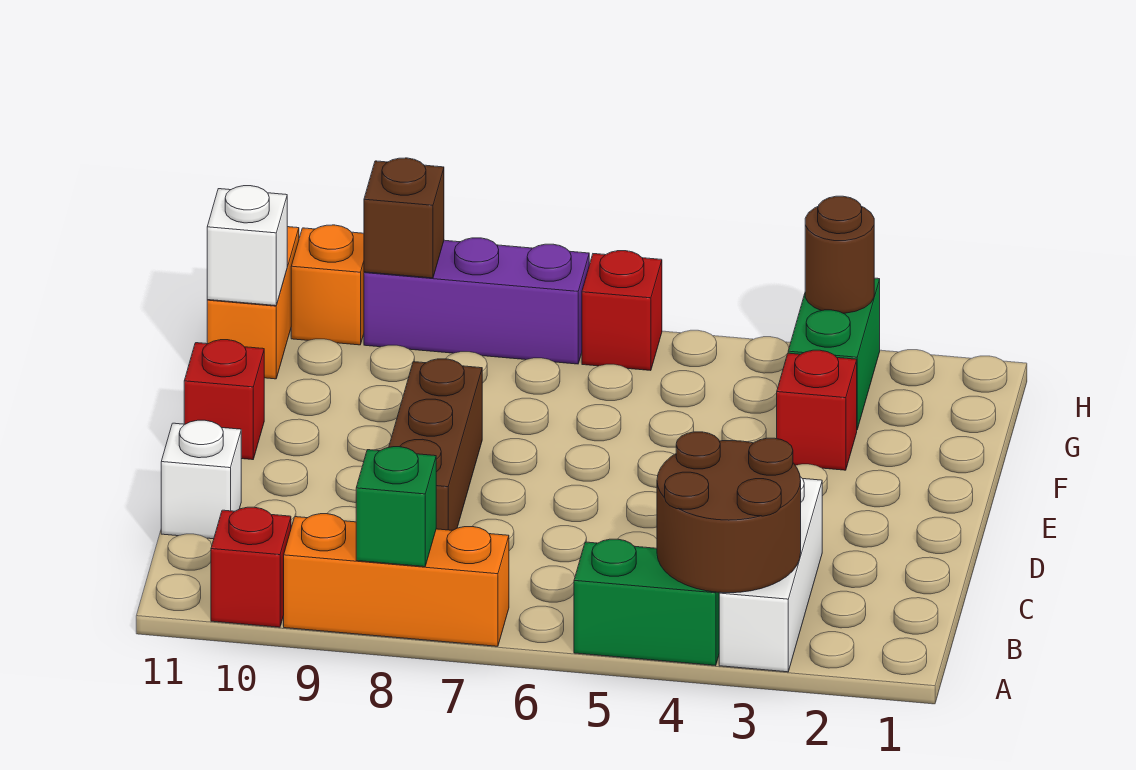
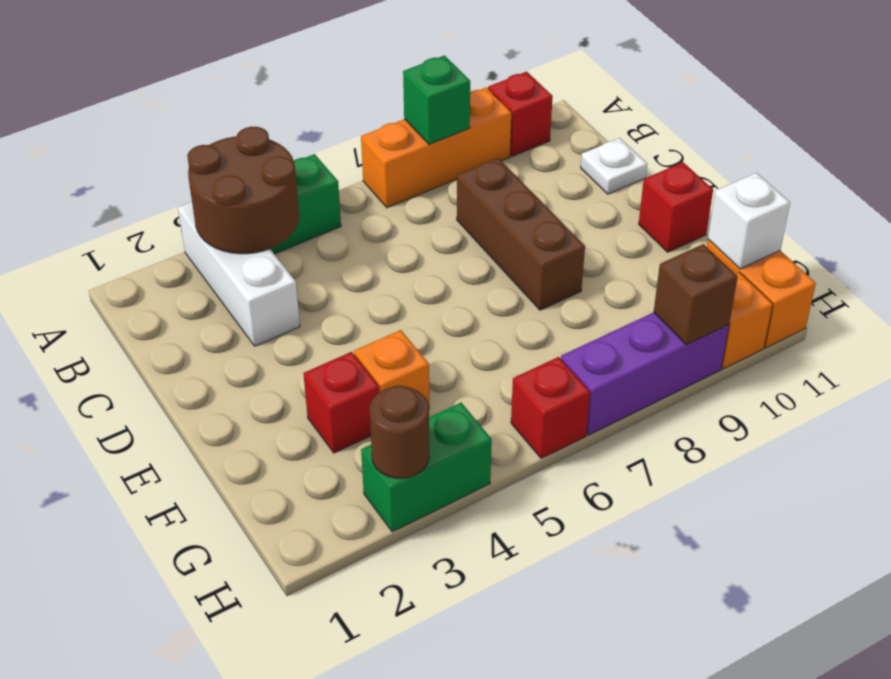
white brick C11 level 1 -> white plate C11 level 1
none -> orange brick F4 level 1
green brick G3:H3 level 1 -> green brick H3:H4 level 1

